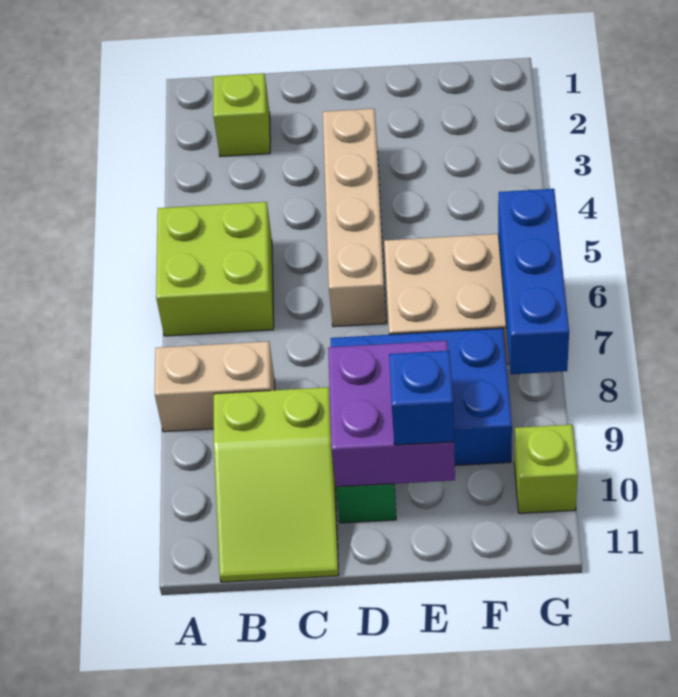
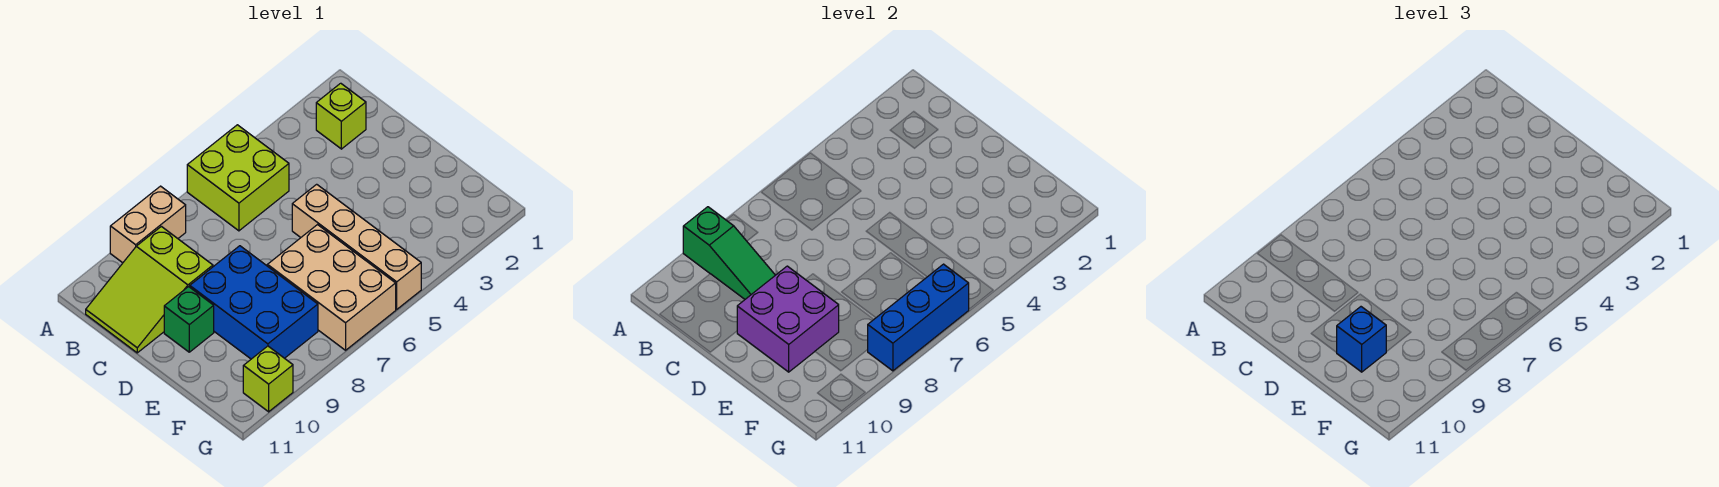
tan brick A8:B8 level 1 -> tan brick A8:A9 level 1
none -> green slope A9:C9 level 2 top A
tan brick D3:D6 level 1 -> tan brick D5:G5 level 1

